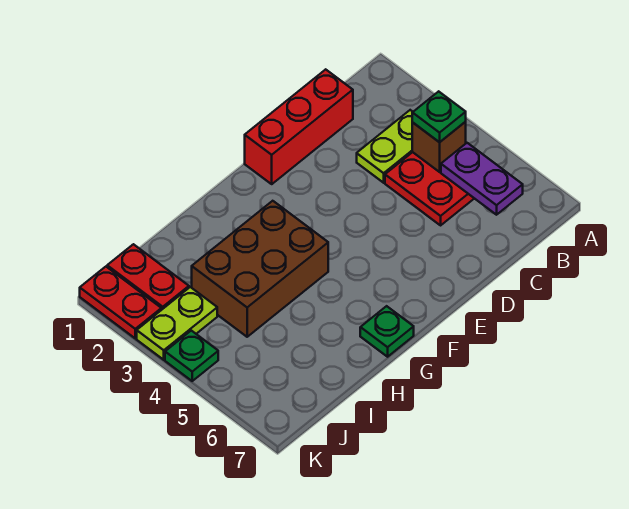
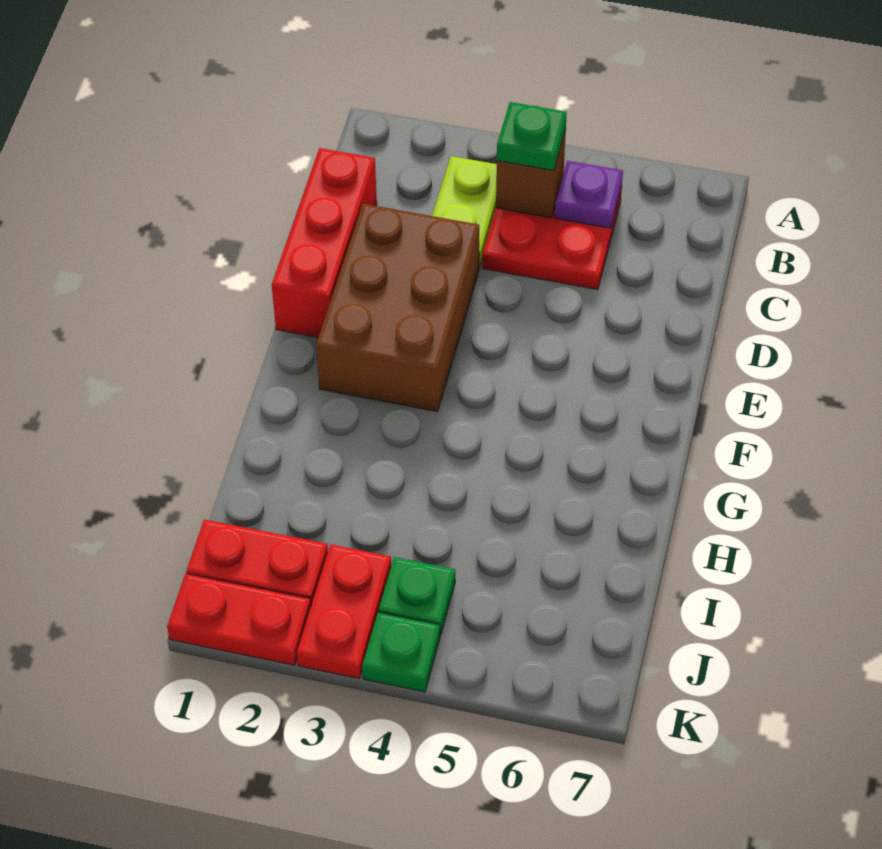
purple plate B5:B6 level 2 -> purple plate B5 level 2
brown brick G3:I4 level 1 -> brown brick D2:F3 level 1
green plate G7 level 1 -> green plate J4 level 1
lime plate J3:K3 level 1 -> red plate J3:K3 level 1

